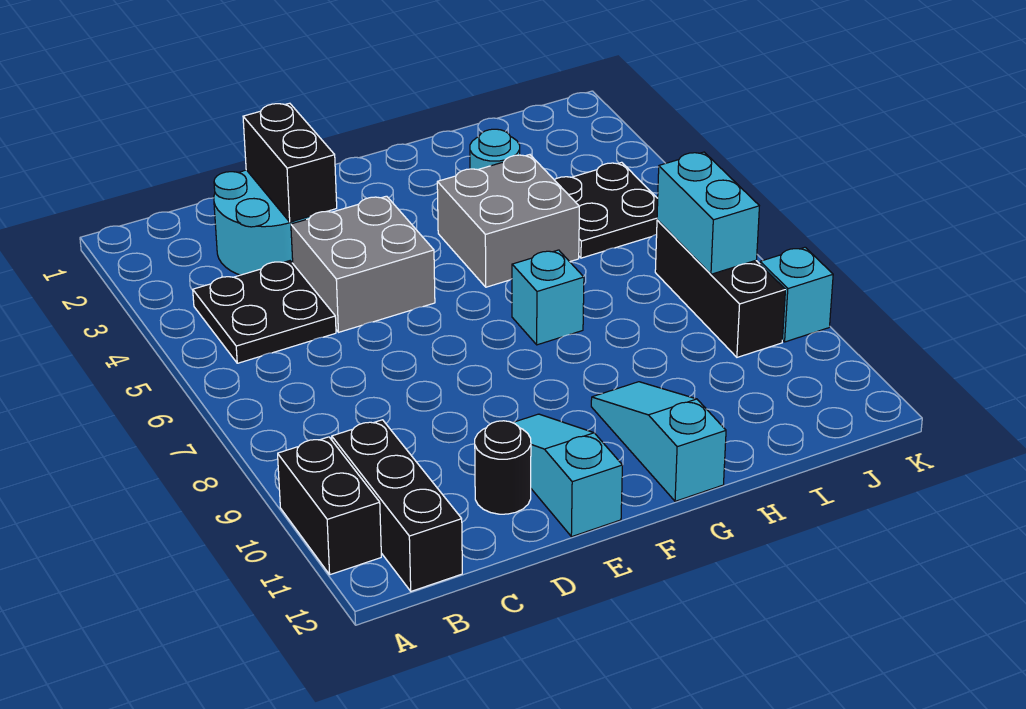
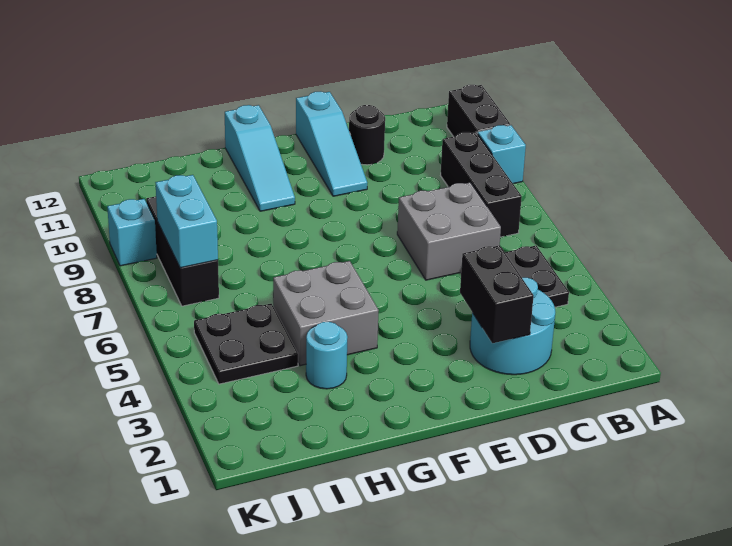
black brick B10:B12 level 1 -> black brick B7:B9 level 1
grey brick D4:E5 level 1 -> grey brick C6:D7 level 1
cyan brick G7 level 1 -> cyan brick A9 level 1

